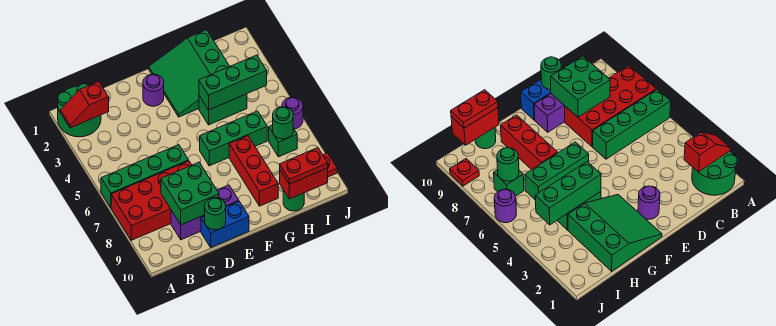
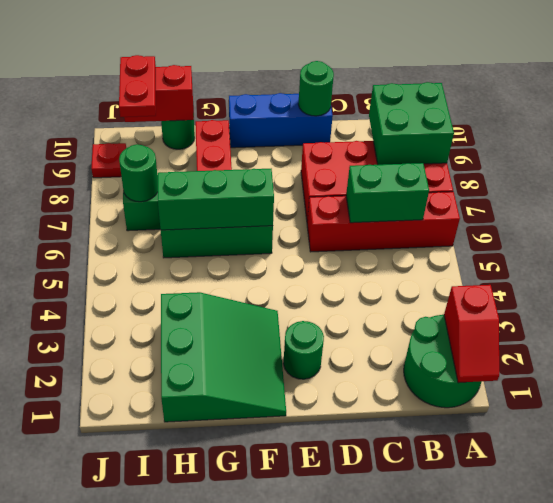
red slope A2:B2 level 2 top B -> red slope A1:A2 level 2 top 2
green brick A6:D6 level 1 -> red brick A6:D6 level 1
green brick C8:D9 level 2 -> green brick A8:B9 level 2
purple brick C9:E9 level 1 -> none
blue brick D10:E10 level 1 -> blue brick D10:F10 level 1
purple round brick E2 level 1 -> green round brick E2 level 1
green brick G4:H4 level 1 -> green brick B6:C6 level 2
green brick G4:I4 level 2 -> green brick F6:H6 level 2
red plate H10:I10 level 3 -> red plate I9:I10 level 3
purple round brick J6 level 1 -> none

